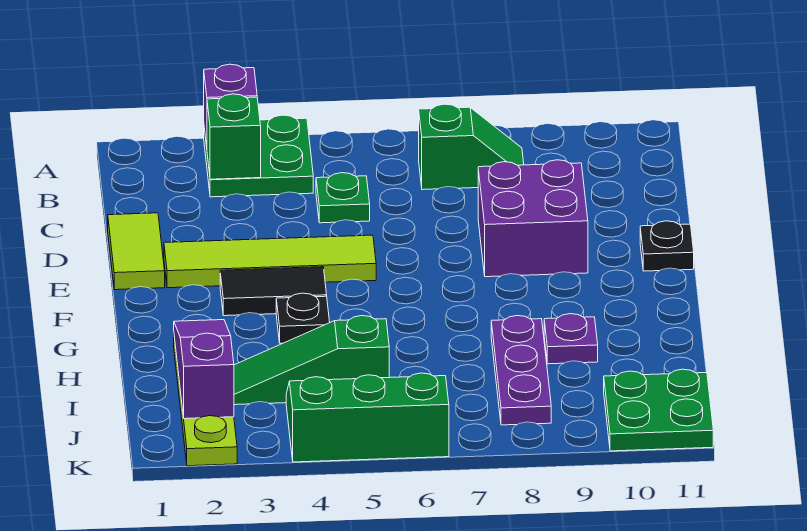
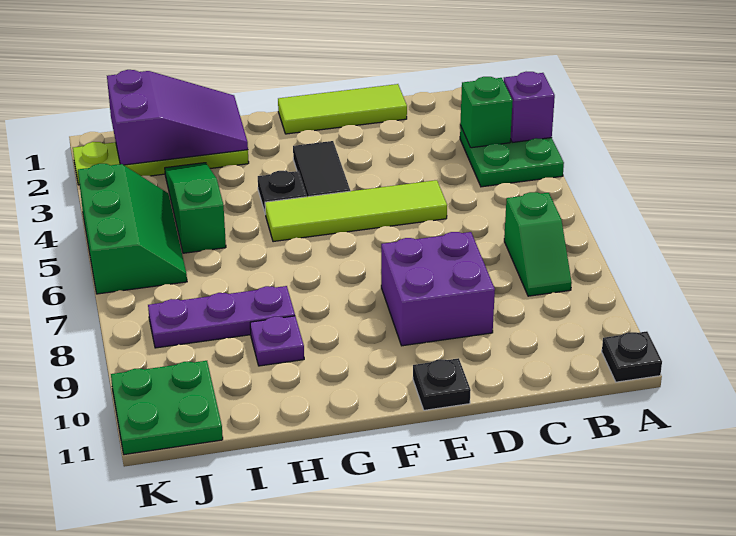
none -> black plate A11 level 1
green plate C5 level 1 -> none
lime tile D1:E1 level 1 -> lime tile D1:F1 level 1
lime tile E2:E5 level 1 -> lime tile D5:G5 level 1
purple slope H2:J2 level 2 top J -> purple slope H1:J2 level 2 top J

